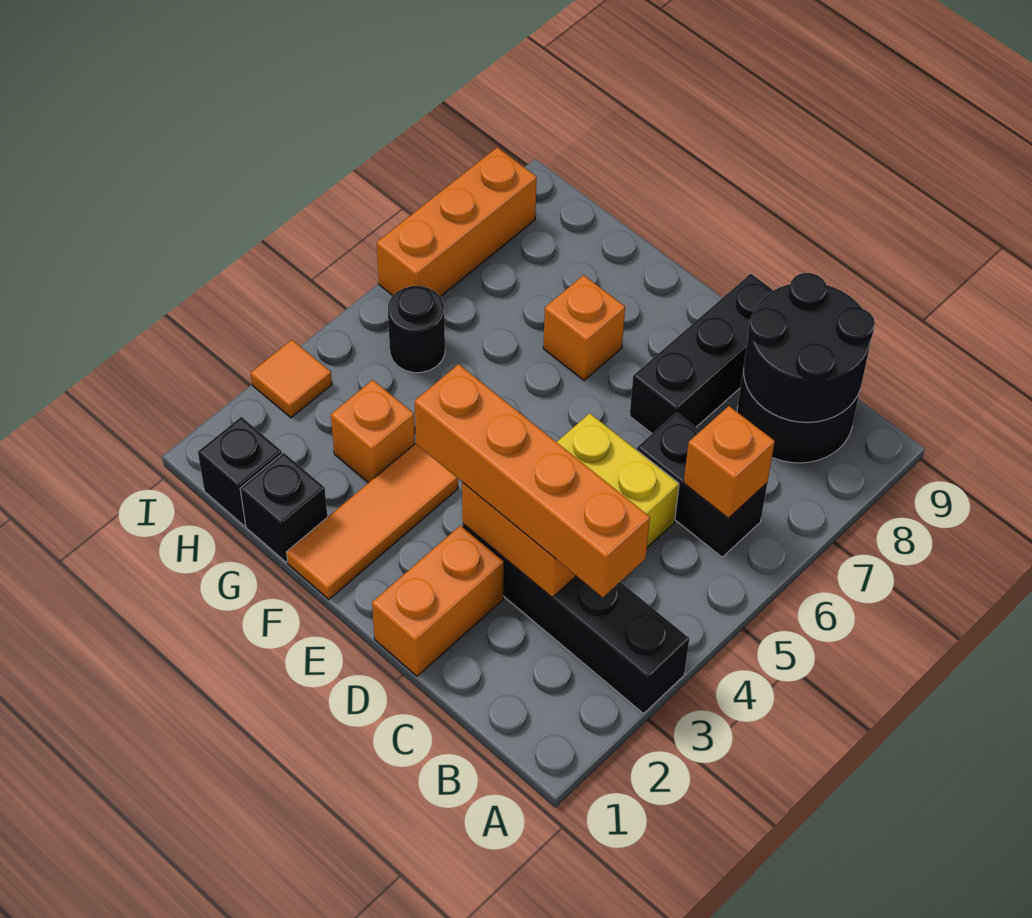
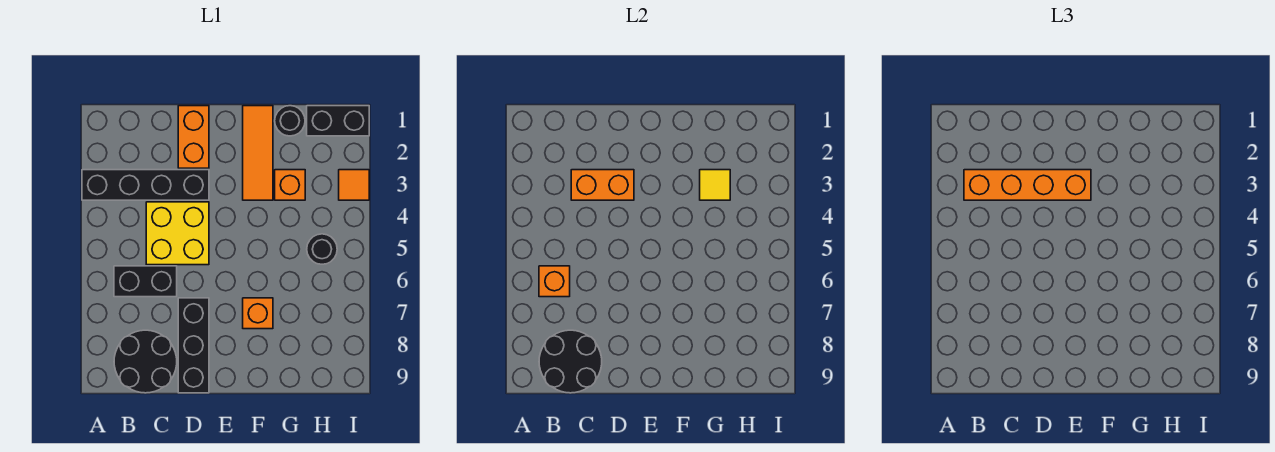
black brick G1 level 1 -> black round brick G1 level 1
none -> yellow tile G3 level 2
black brick H1 level 1 -> black brick H1:I1 level 1
orange brick I6:I8 level 1 -> none

